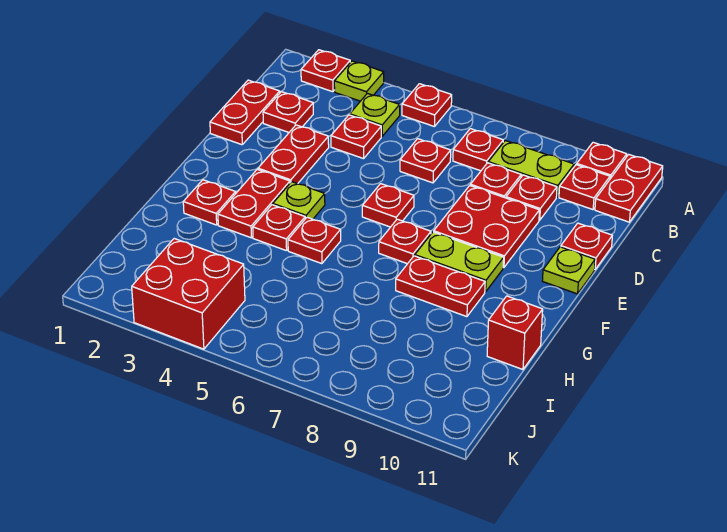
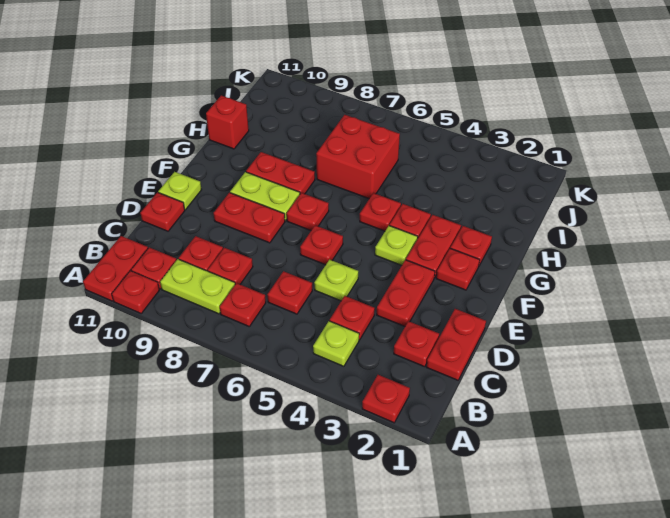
lime plate A3 level 1 -> lime plate D5 level 1
red plate A5 level 1 -> red plate F2 level 1
red plate D8:E9 level 1 -> red plate E8:E9 level 1
red brick J3:K4 level 1 -> red brick H6:I7 level 1

